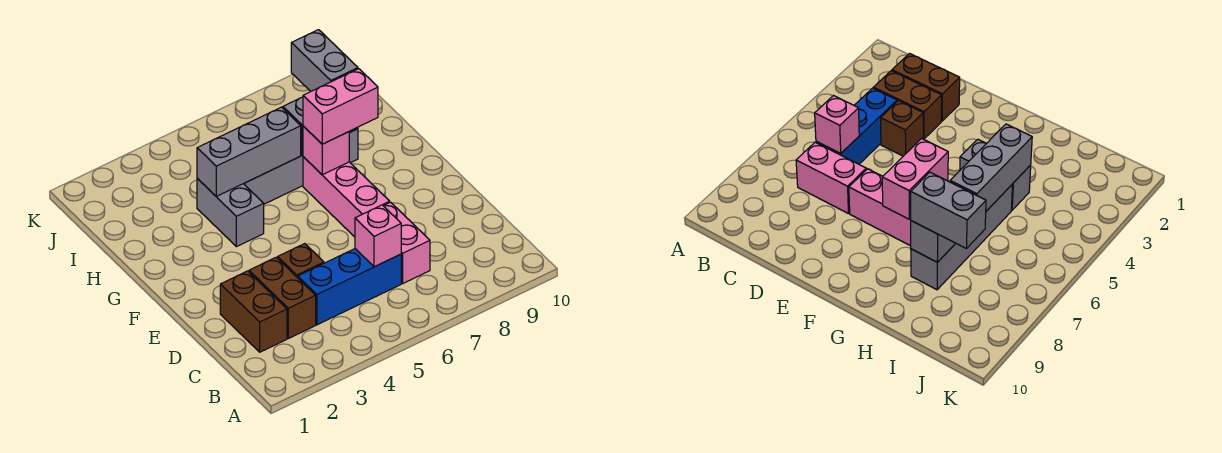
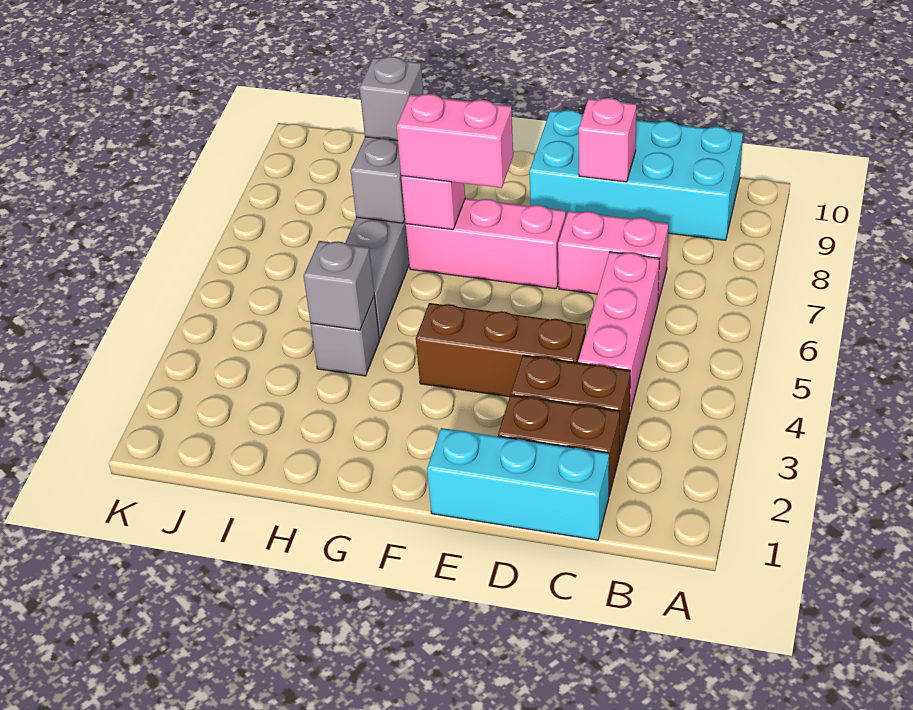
none -> cyan brick B9:E10 level 1
none -> cyan brick C1:E1 level 1
blue brick C4:C6 level 1 -> pink brick C4:C6 level 1
pink brick C6 level 2 -> pink brick D9 level 2
brown brick D4 level 1 -> brown brick D4:F4 level 1
grey brick G4:H4 level 1 -> grey brick H4 level 1
pink brick G7:G8 level 3 -> pink brick F7:G7 level 3
grey brick H4:H6 level 2 -> grey brick H4 level 2
grey brick H8:I8 level 3 -> grey brick H8 level 3

